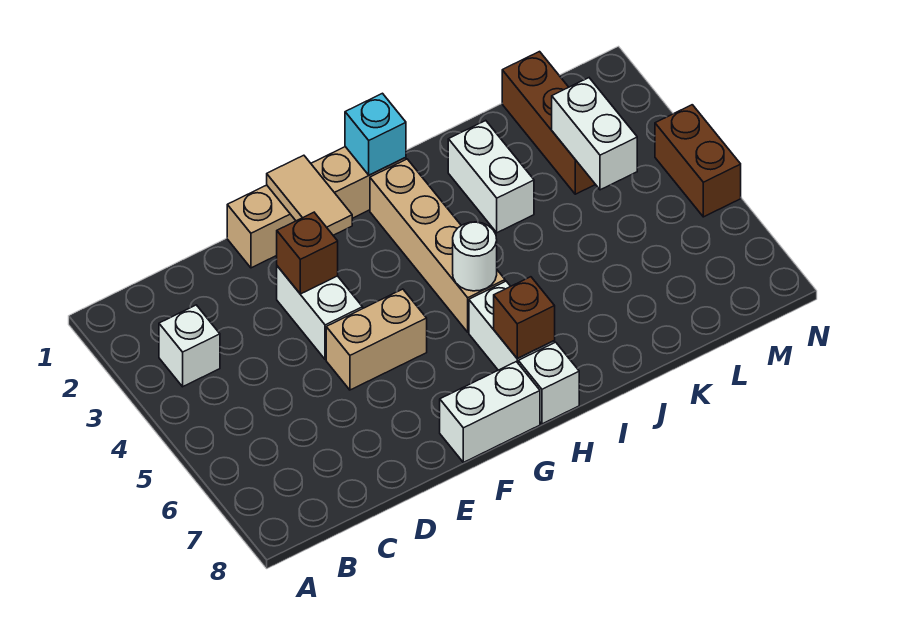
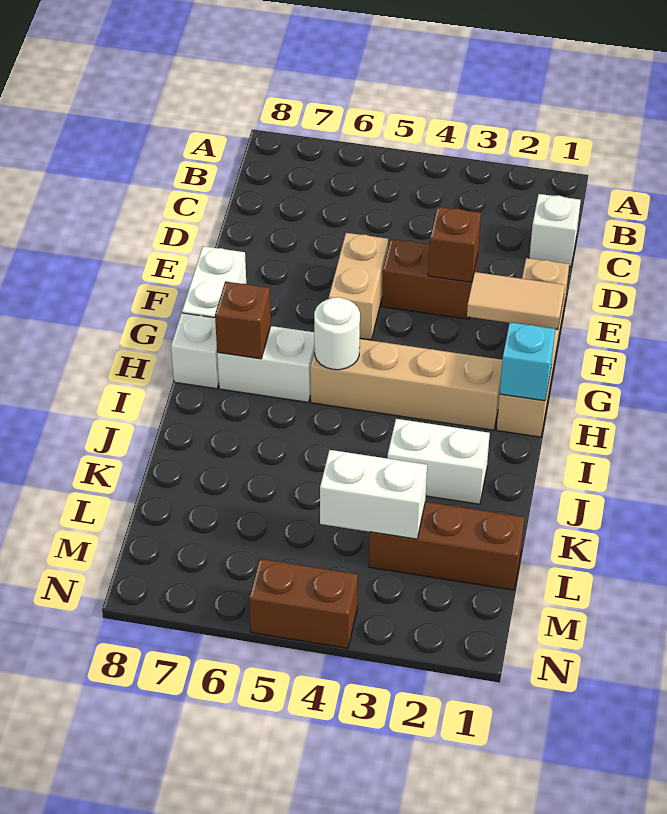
white brick B3 level 1 -> white brick C1 level 1
white brick E3:E4 level 1 -> brown brick E3:E4 level 1

